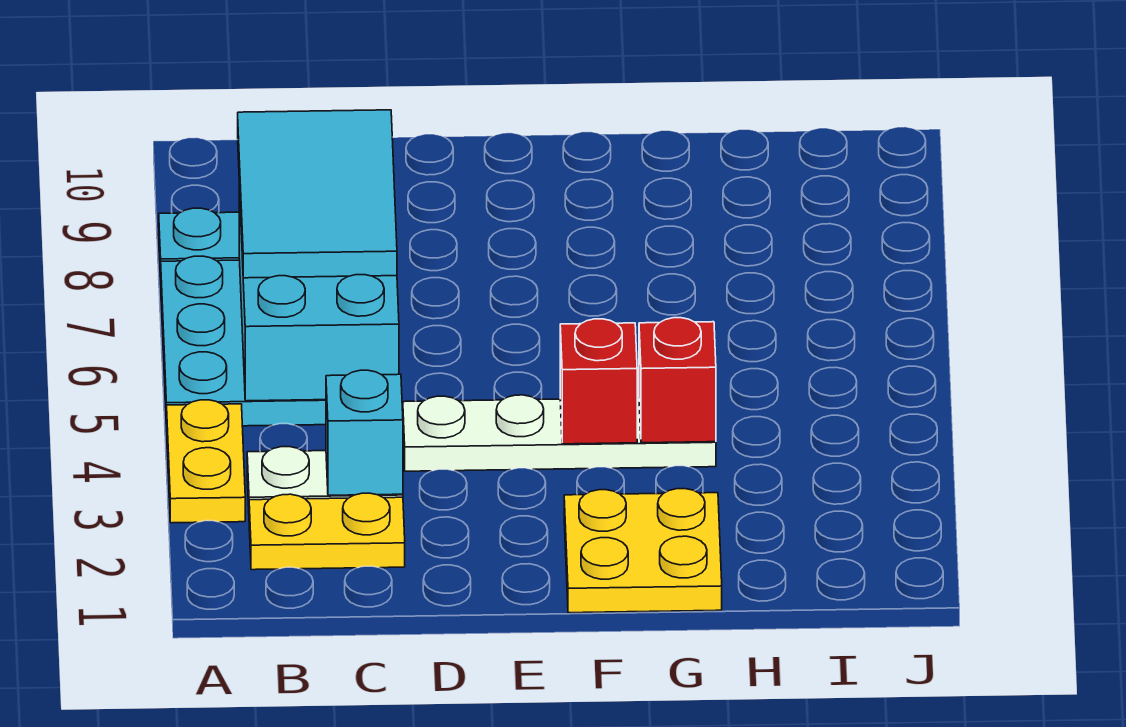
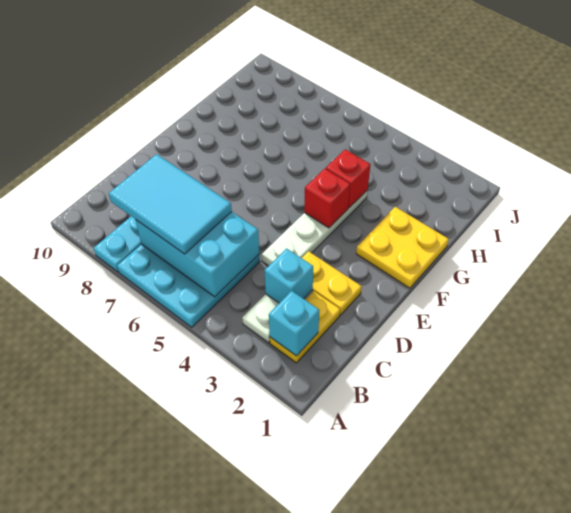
yellow plate A3:A4 level 1 -> yellow plate D2:D3 level 1
none -> cyan brick B2 level 2

